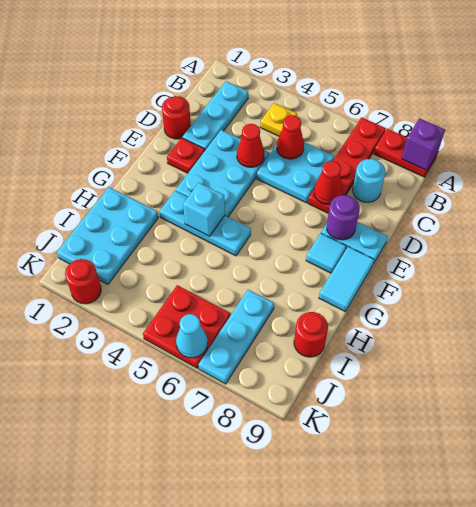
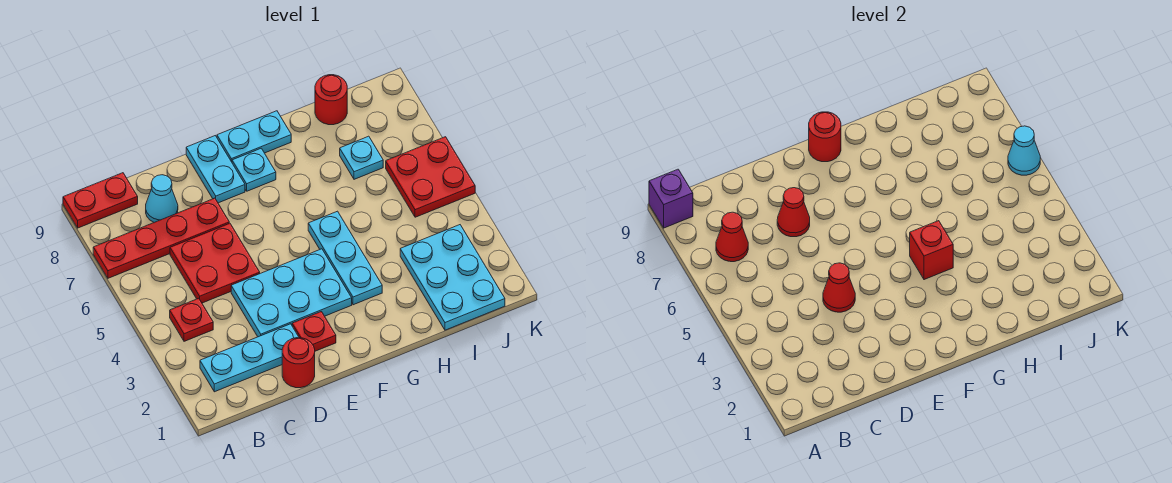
red plate A8:A9 level 1 -> red plate A9:B9 level 1
yellow plate B4 level 1 -> red plate B4 level 1
cyan plate C5:D6 level 1 -> red plate C5:D6 level 1
red cone C5 level 2 -> red cone B7 level 2
cyan round brick C8 level 1 -> cyan cone C8 level 1
purple round brick E8 level 2 -> none
cyan tile F8 level 1 -> cyan plate F8 level 1
cyan tile F9:G9 level 1 -> cyan plate F9:G9 level 1
cyan brick G4 level 2 -> red brick G4 level 2
cyan plate H1:J2 level 1 -> cyan plate I1:J3 level 1
cyan plate I7:K7 level 1 -> cyan plate I7 level 1
red round brick K2 level 1 -> red round brick F9 level 2

